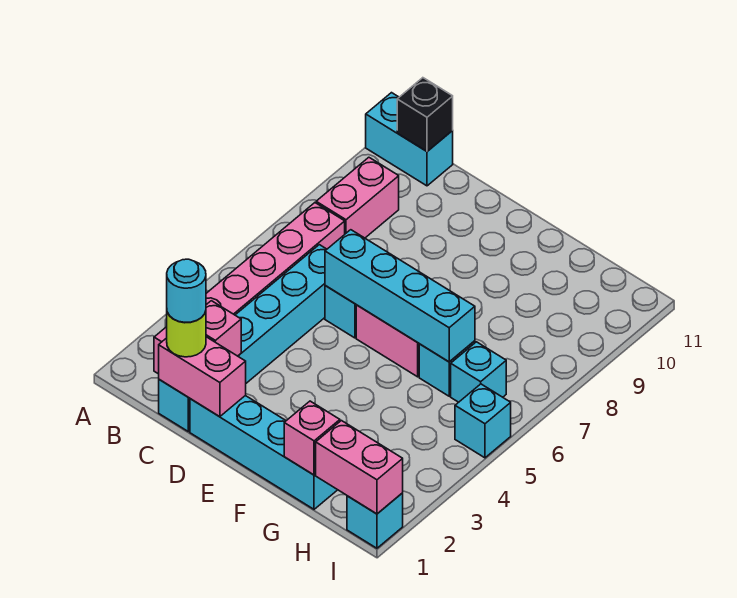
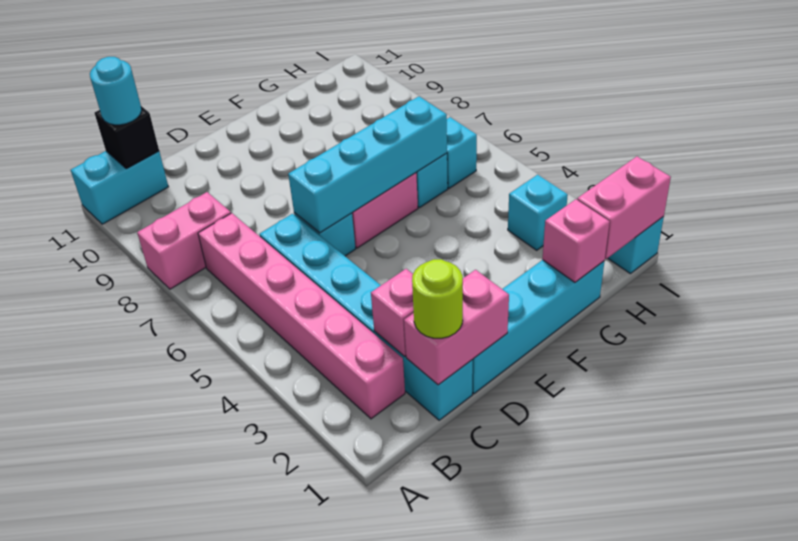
pink brick B8:B9 level 1 -> pink brick A8:B8 level 1
cyan round brick C1 level 4 -> cyan round brick B11 level 3
cyan brick I5 level 1 -> cyan brick H3 level 1

